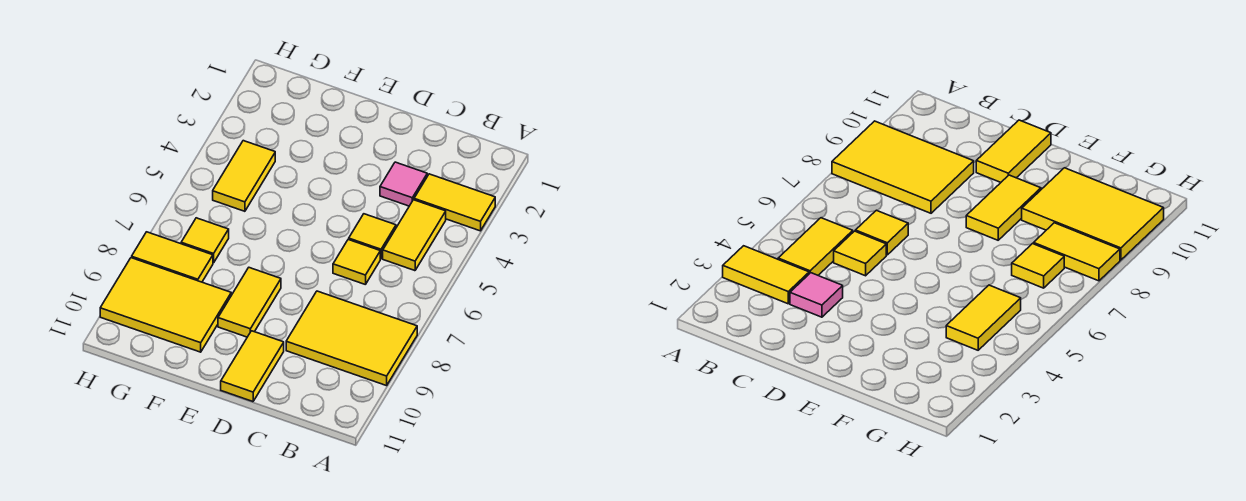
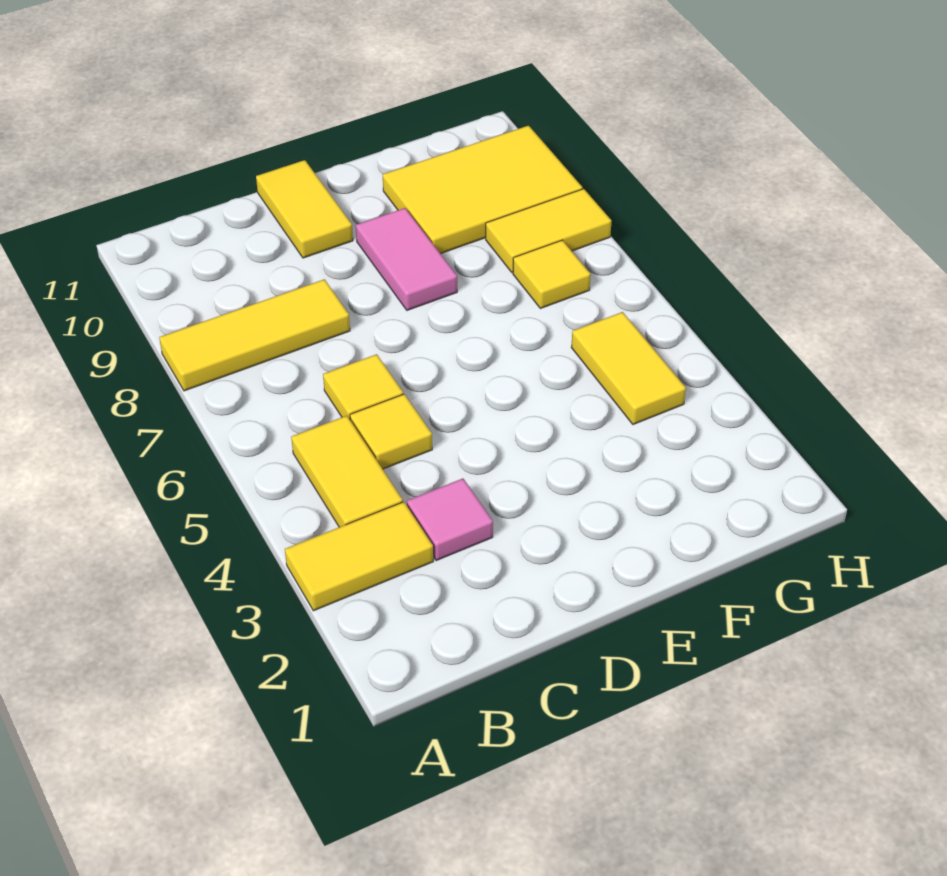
yellow tile A8:C9 level 1 -> yellow tile A8:C8 level 1
yellow tile E8:E9 level 1 -> pink tile E8:E9 level 1

